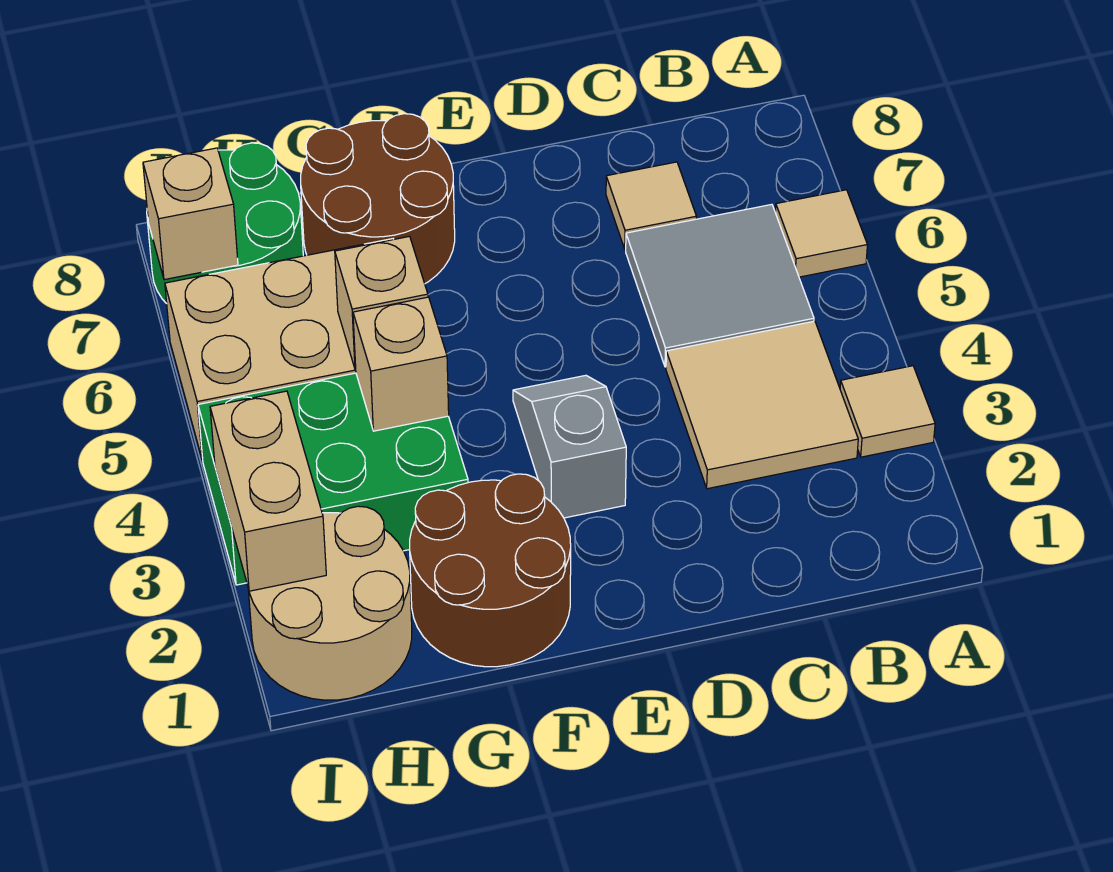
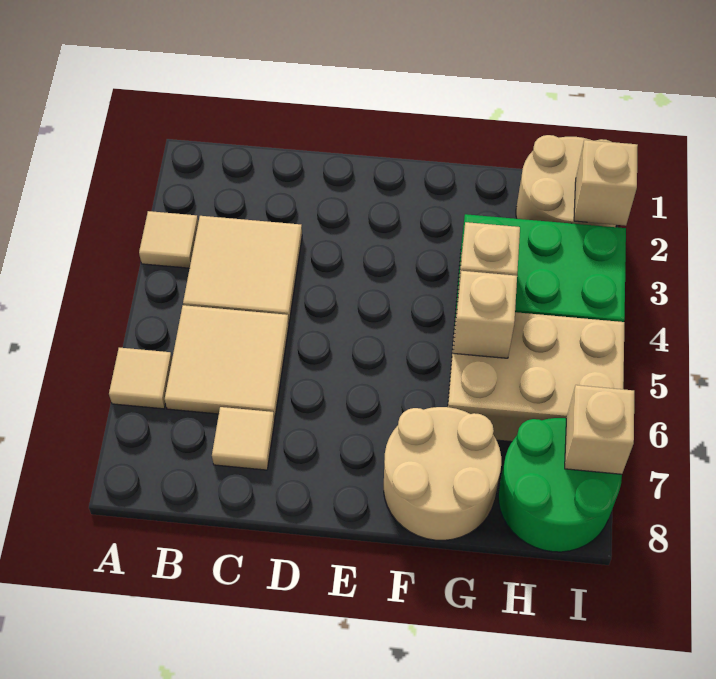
grey tile B5:C6 level 1 -> tan tile B5:C6 level 1
grey slope E3:E4 level 1 top 3 -> none
brown round brick F1:G2 level 1 -> none
brown round brick F7:G8 level 1 -> tan round brick F7:G8 level 1
tan brick I2:I3 level 2 -> tan brick I2 level 2

